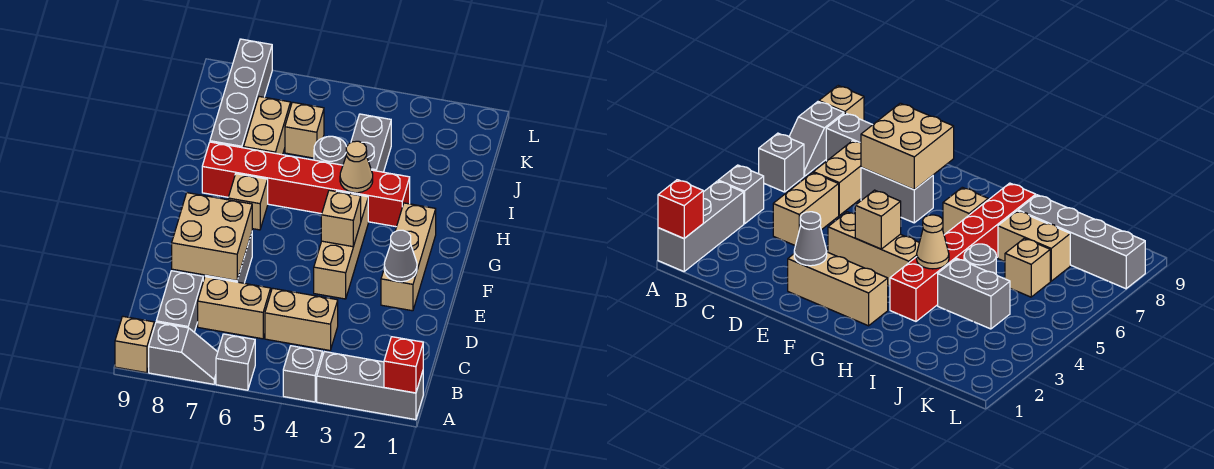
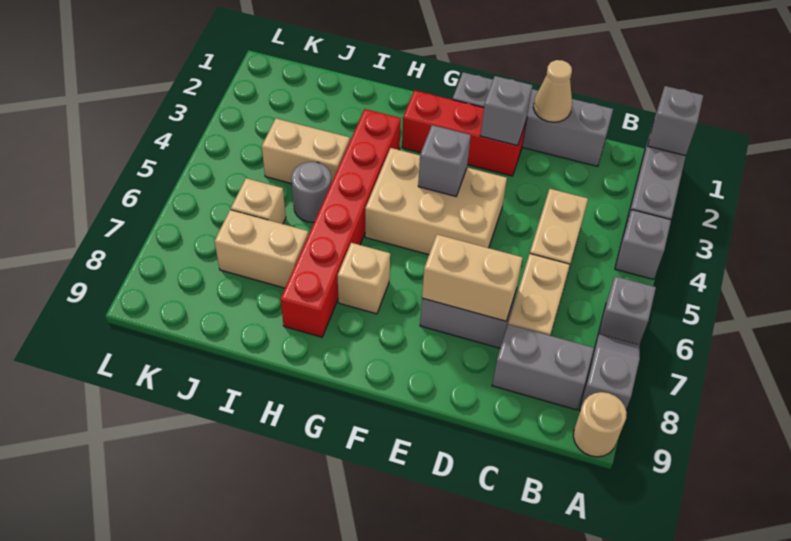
red brick A1 level 2 -> grey brick A1 level 2
tan brick A9 level 1 -> tan round brick A9 level 1
tan brick D7:E8 level 2 -> tan brick D7:E7 level 2
tan brick E2:G2 level 1 -> red brick E2:G2 level 1
grey cone E2 level 2 -> grey brick E2 level 2
tan brick E4:G4 level 1 -> tan brick E4:G5 level 1
tan brick F4 level 2 -> grey brick F4 level 2
tan cone H4 level 2 -> tan cone D1 level 2
grey brick I4:J4 level 1 -> tan brick I4:J4 level 1
grey brick I8:L8 level 1 -> grey brick C1:F1 level 1

